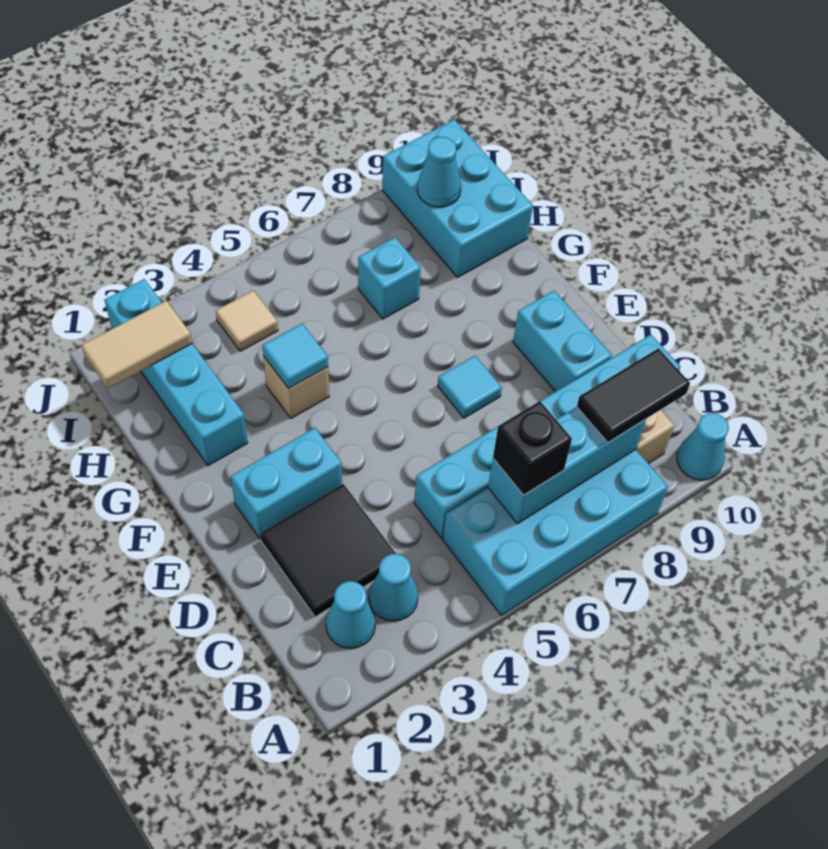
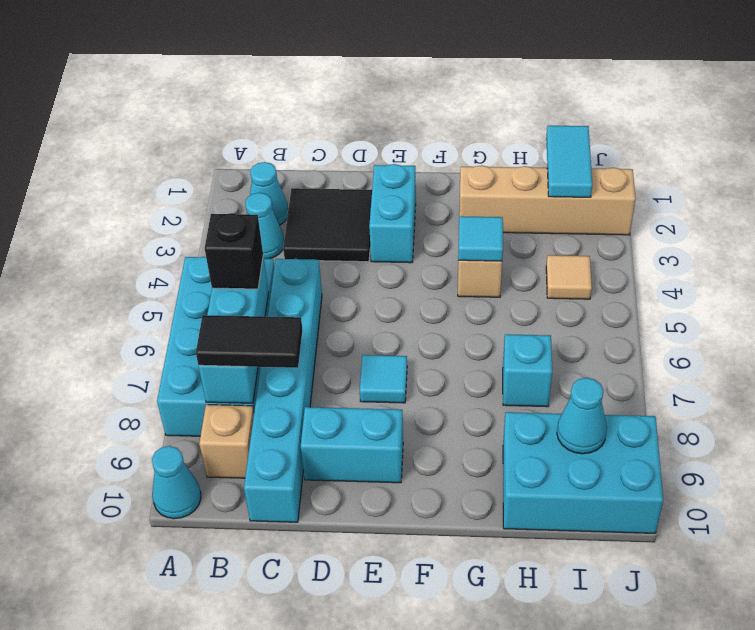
black tile B8:B9 level 3 -> black tile B8:C8 level 3
cyan brick G2:J2 level 1 -> tan brick G2:J2 level 1
tan tile I1:I2 level 2 -> cyan tile I1:I2 level 2

